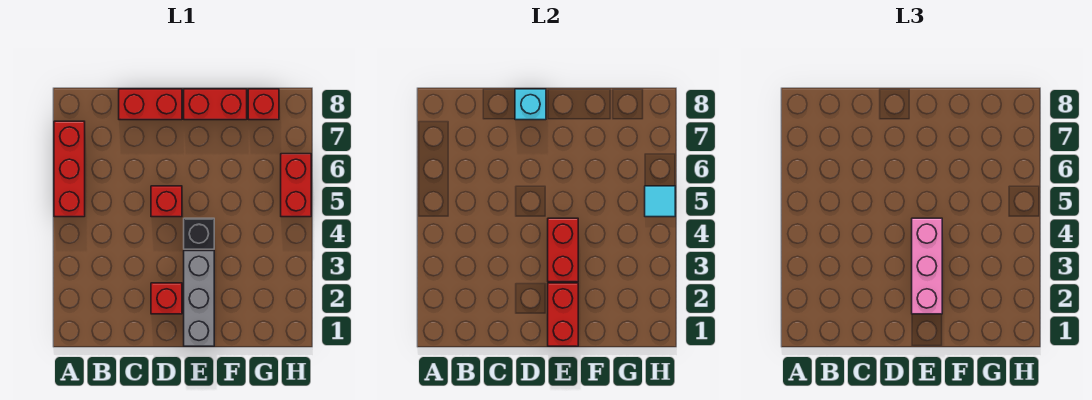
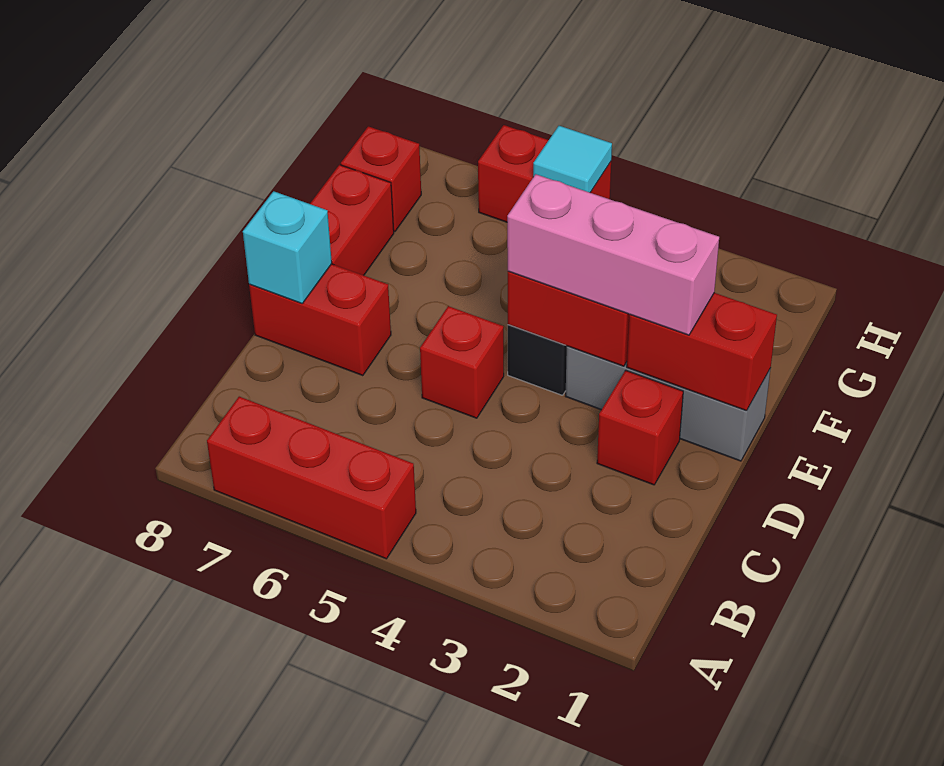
red brick C8:D8 level 1 -> red brick D7:D8 level 1

